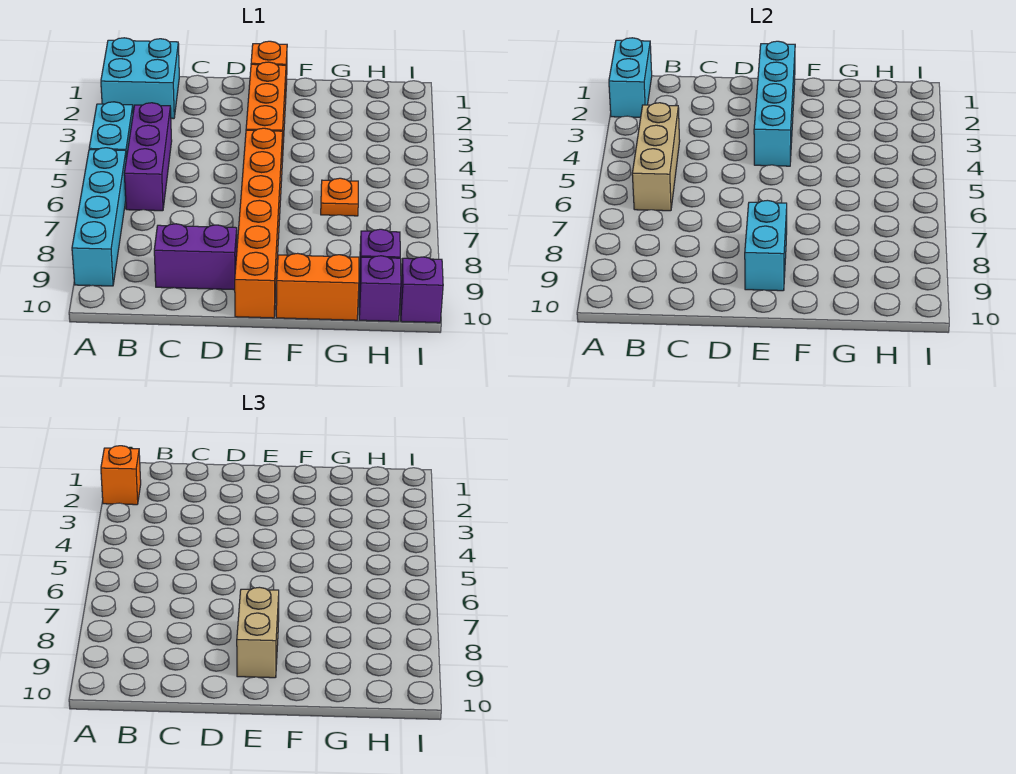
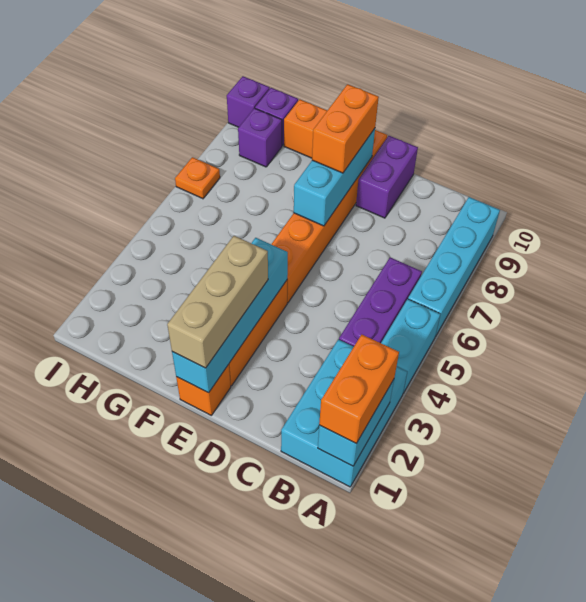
cyan brick A1:B2 level 1 -> cyan brick A1:B3 level 1
orange brick A2 level 3 -> orange brick A1:A2 level 3
tan brick B4:B6 level 2 -> tan brick E1:E3 level 3
purple brick C9:D9 level 1 -> purple brick D9:D10 level 1
cyan brick E8:E9 level 2 -> cyan brick E7:E9 level 2
tan brick E8:E9 level 3 -> orange brick E8:E9 level 3
orange plate G6 level 1 -> orange plate I7 level 1

